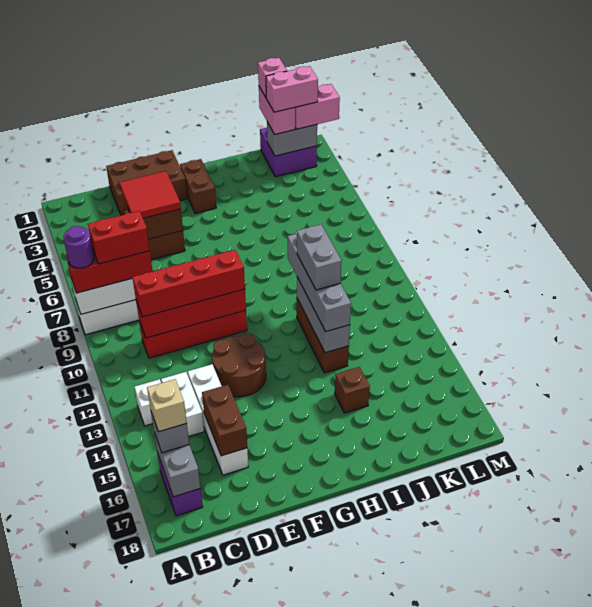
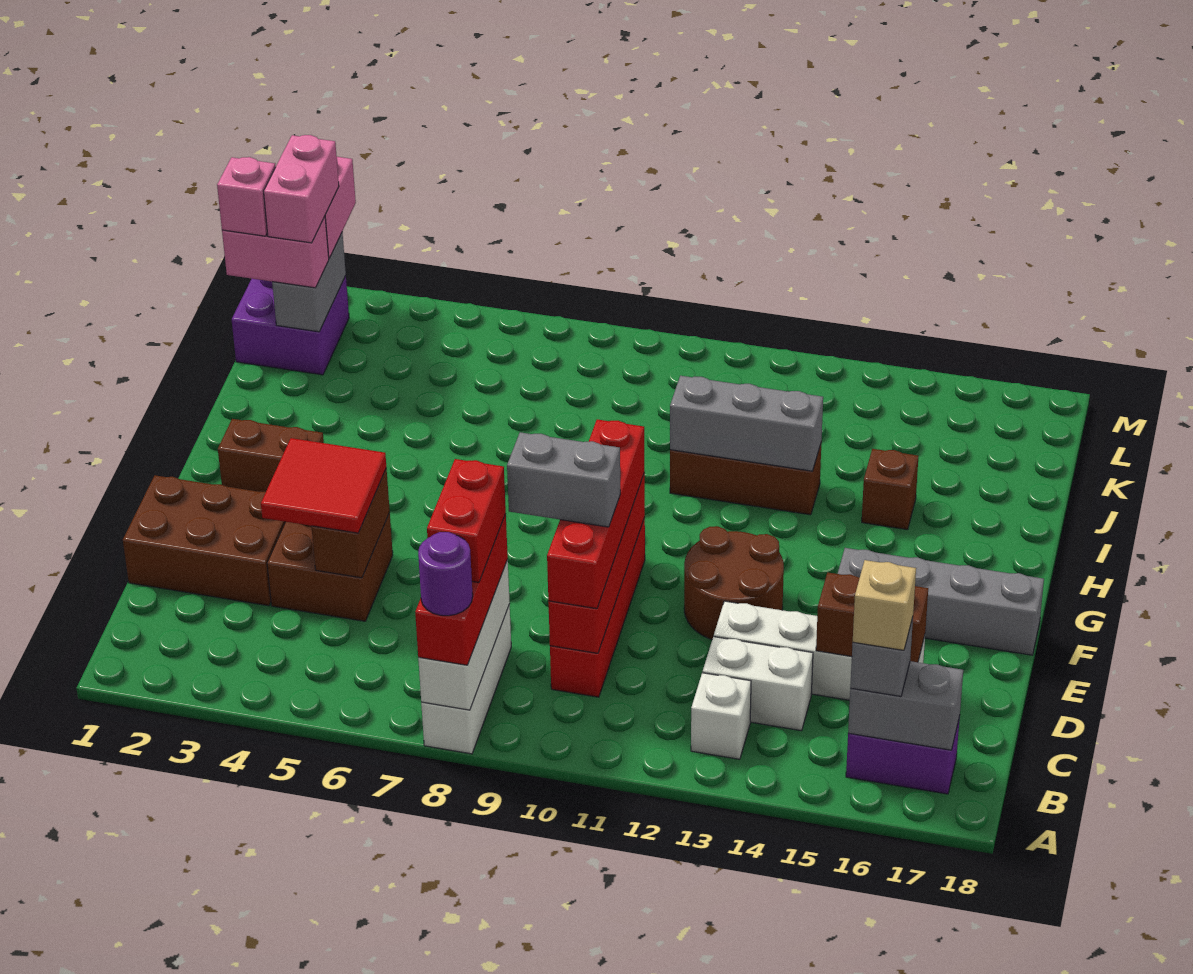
brown brick D1:F2 level 1 -> brown brick D1:E3 level 1
grey brick I10:I13 level 3 -> grey brick F15:F18 level 1
grey brick I11:I12 level 4 -> grey brick D9:D10 level 4

